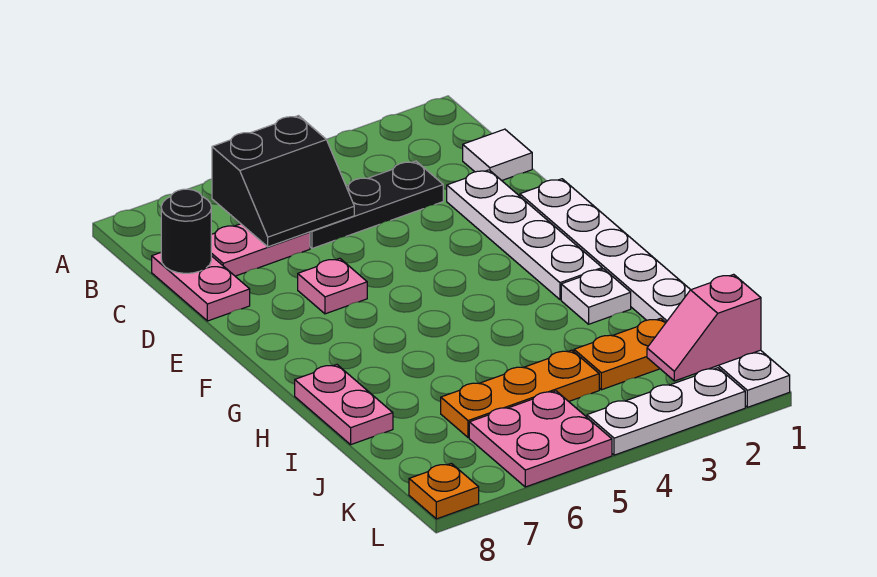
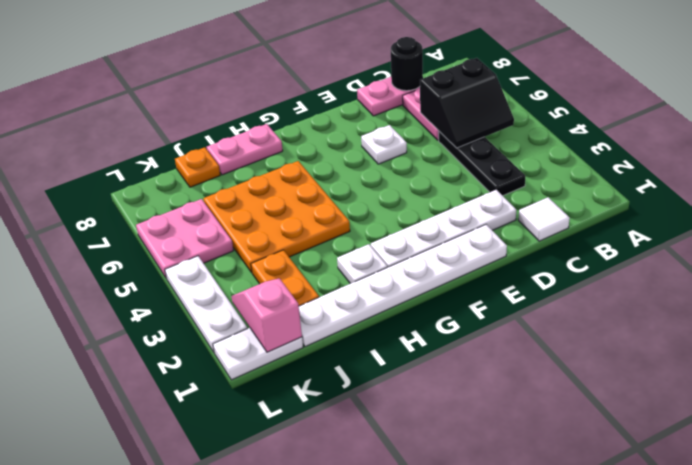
black slope B5:C6 level 2 top B -> black slope B5:C6 level 2 top 6
pink plate E6 level 1 -> white plate E6 level 1
orange plate J4:J6 level 1 -> orange plate H4:J6 level 1
orange plate L8 level 1 -> orange plate J8 level 1

